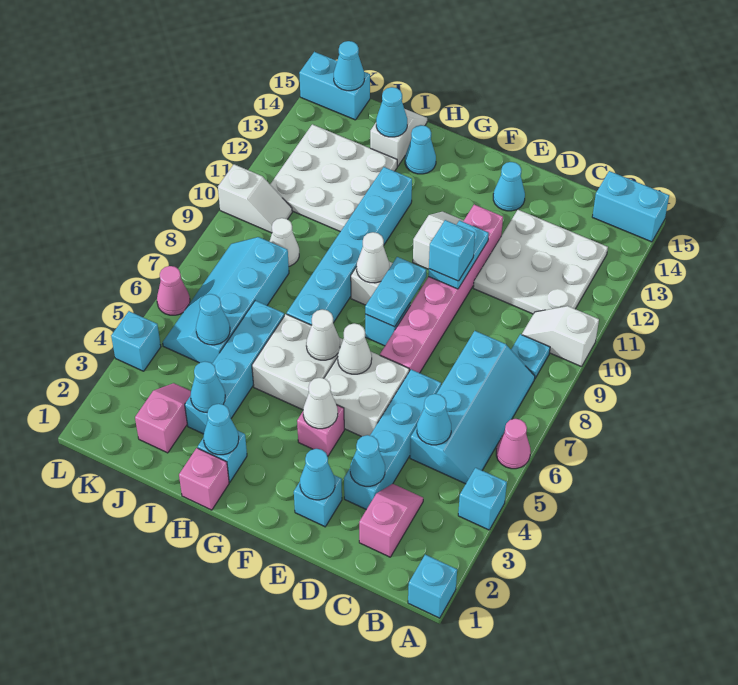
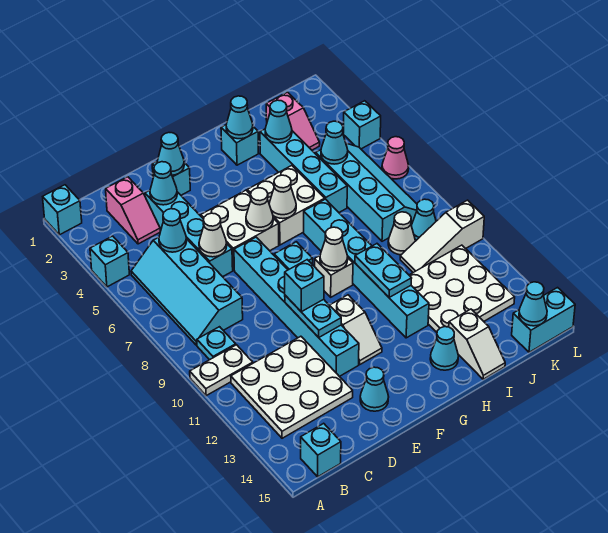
pink cone A6 level 1 -> none
white slope A10:B10 level 1 top A -> white plate A10:B10 level 1
cyan brick A15:B15 level 1 -> cyan brick B15 level 1
pink brick E7:E12 level 1 -> cyan brick E7:E12 level 1
pink brick F4 level 1 -> none
white cone F4 level 2 -> white cone D6 level 2
cyan plate F8:F9 level 2 -> cyan plate H10:H11 level 2
pink brick H1 level 1 -> none
cyan cone I14 level 2 -> cyan cone K9 level 1
white slope K10:L10 level 1 top L -> white slope J10:L10 level 1 top L

